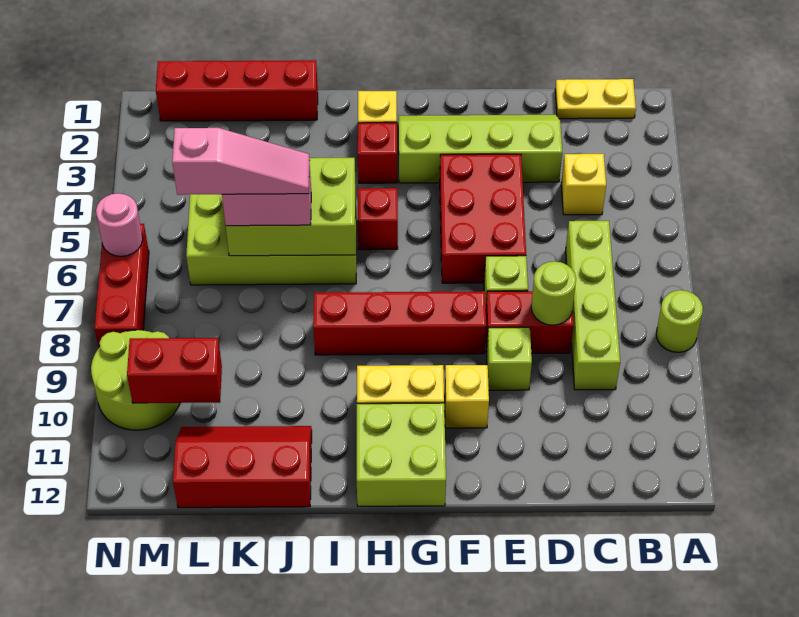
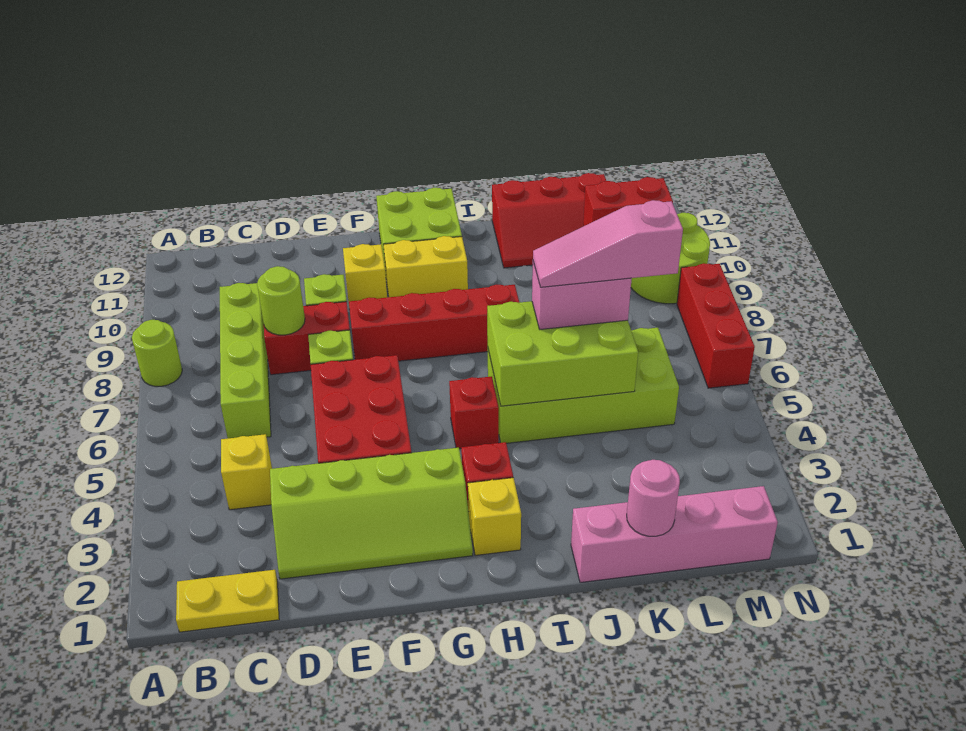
red brick J1:M1 level 1 -> pink brick J1:M1 level 1
pink round brick N6 level 2 -> pink round brick K1 level 2

